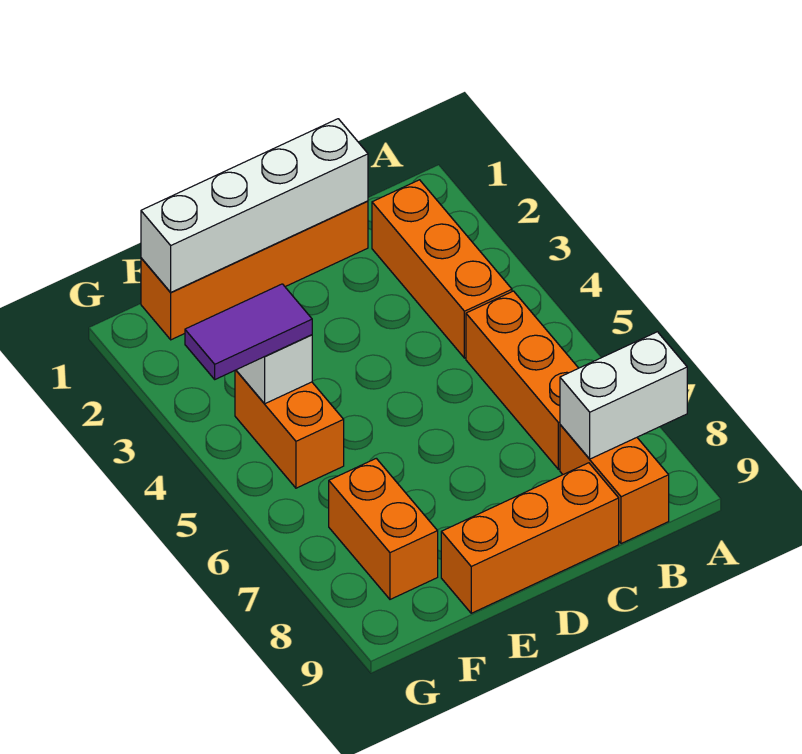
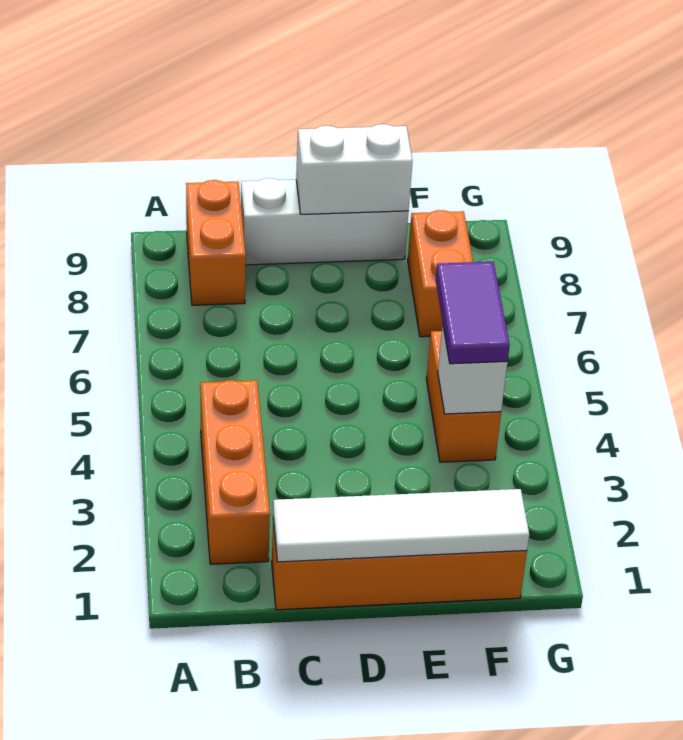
white brick A8:B8 level 2 -> white brick D9:E9 level 2
orange brick B5:B7 level 1 -> none
white brick C1:F1 level 2 -> white tile C1:F1 level 2
orange brick C9:E9 level 1 -> white brick C9:E9 level 1
purple tile F4:G4 level 3 -> purple tile F4:F5 level 3

